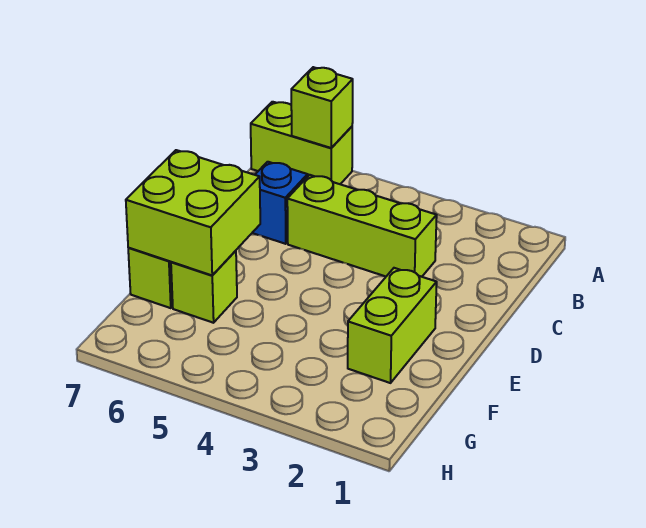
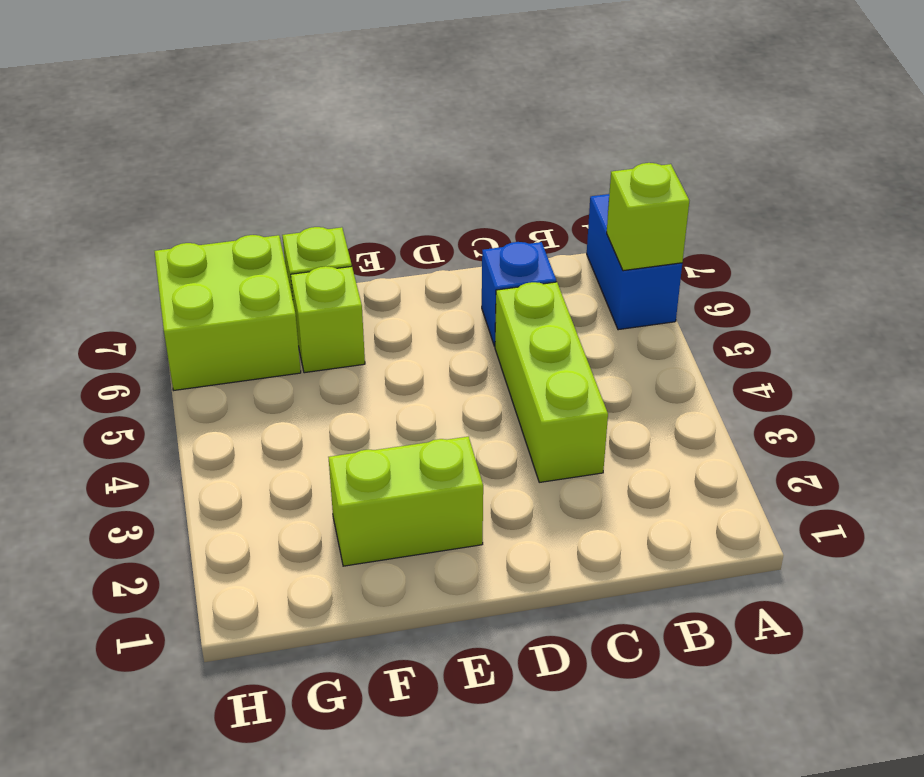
lime brick A6:A7 level 1 -> blue brick A6:A7 level 1
lime brick E6:F7 level 2 -> lime brick G6:H7 level 1

